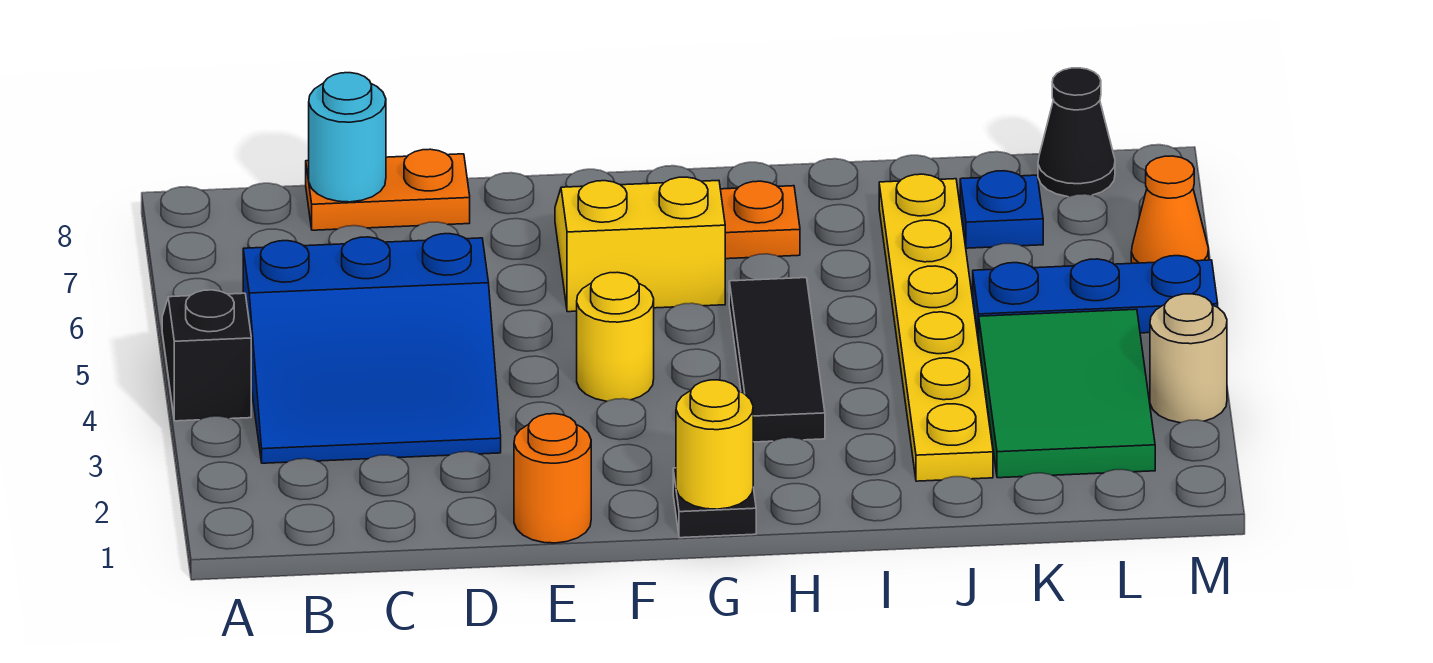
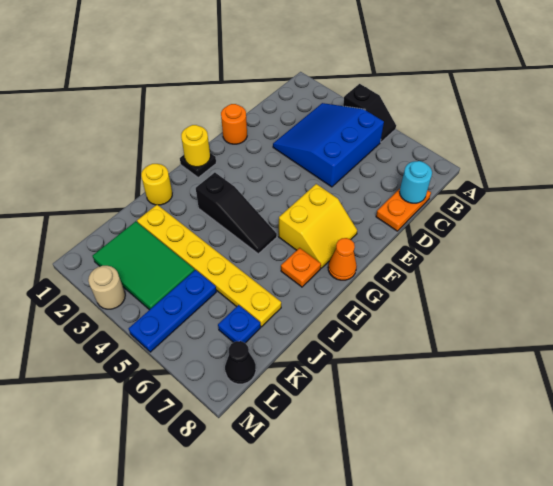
yellow round brick F4 level 1 -> yellow round brick I1 level 1
black tile H3:H5 level 1 -> black slope H3:H5 level 1 top 3
orange cone M6 level 1 -> orange cone G8 level 1

